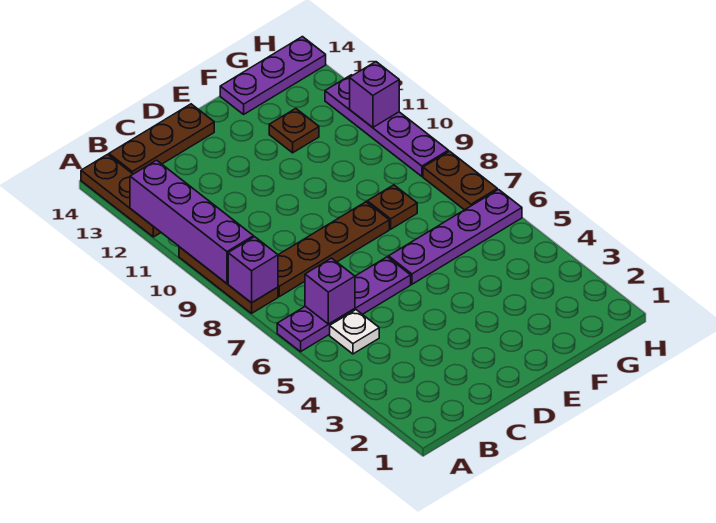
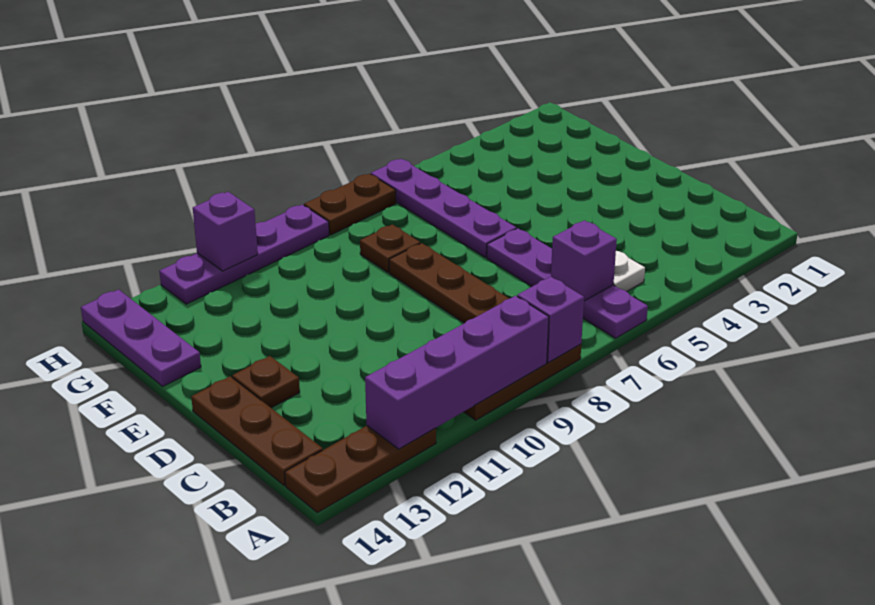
brown plate F12 level 1 -> brown plate D13 level 1

